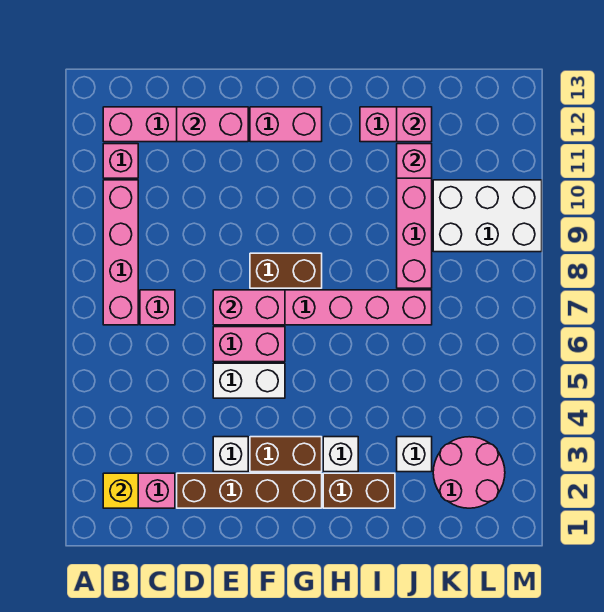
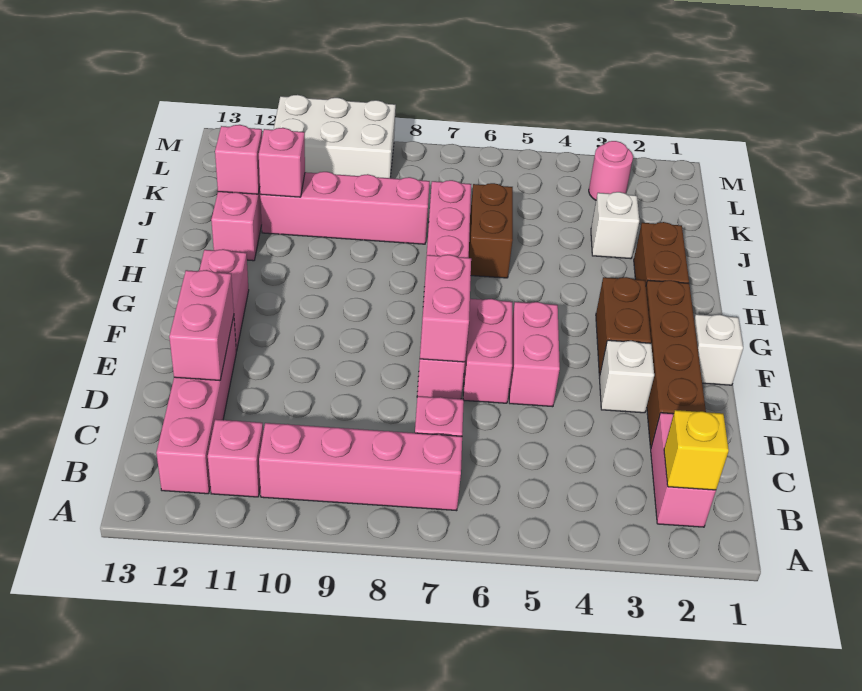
white brick E5:F5 level 1 -> pink brick E5:F5 level 1
brown brick F8:G8 level 1 -> brown brick I6:J6 level 1
white brick H3 level 1 -> white brick F1 level 1
pink round brick K2:L3 level 1 -> pink round brick L3 level 1
white brick K9:M10 level 1 -> white brick L9:M11 level 1

